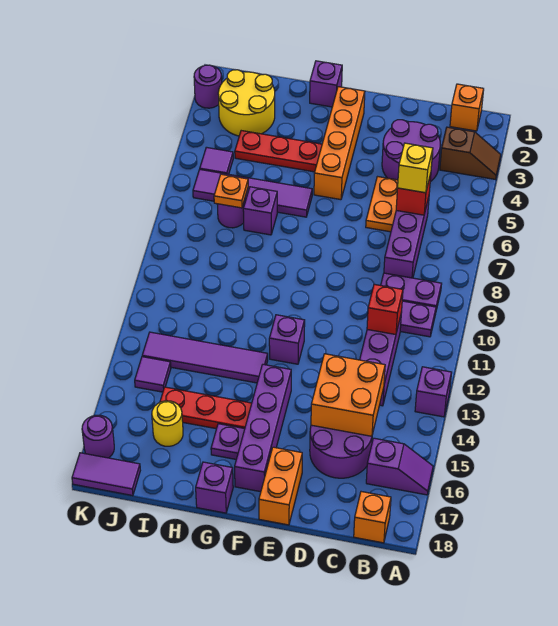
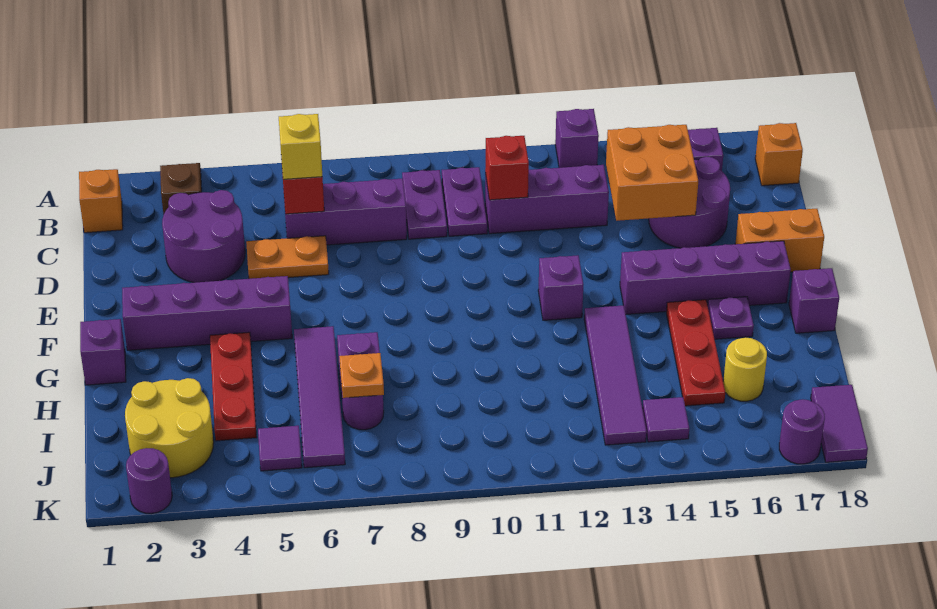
orange brick F2:F5 level 1 -> purple brick F2:F5 level 1

